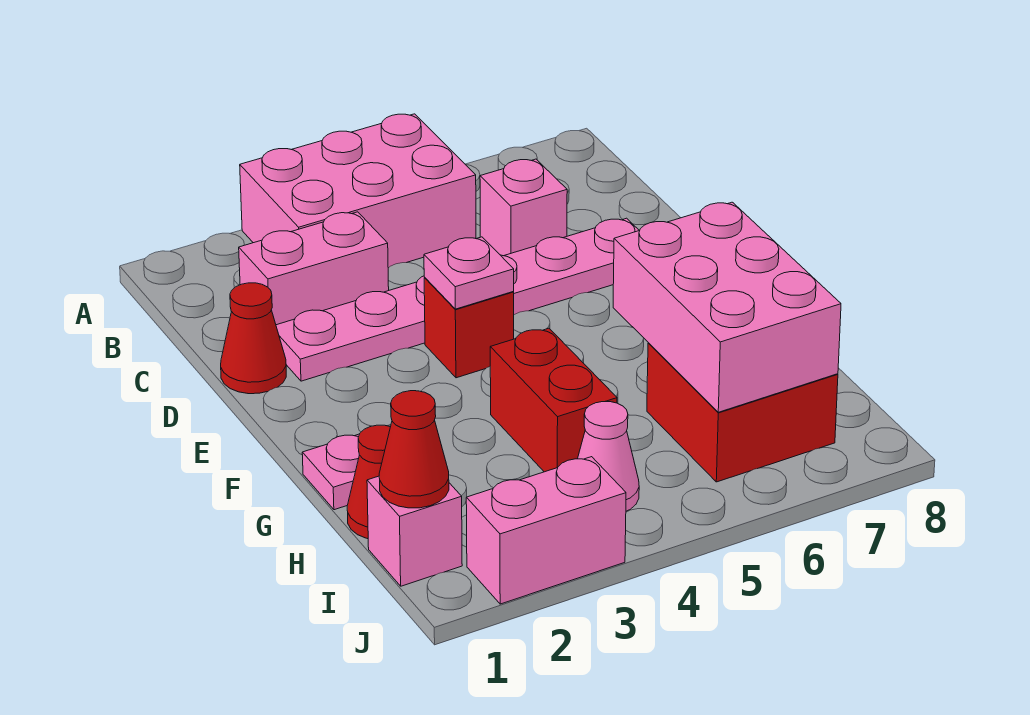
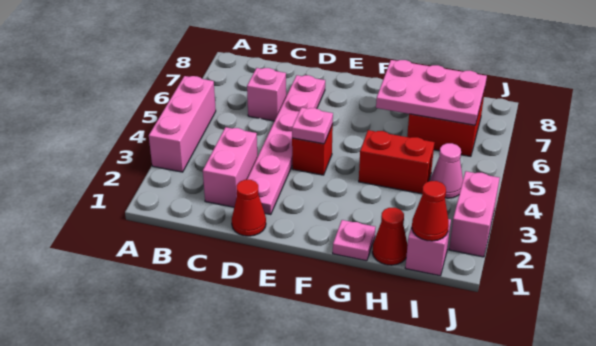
pink brick A3:B5 level 1 -> pink brick A3:A5 level 1
pink brick G6:I7 level 2 -> pink plate G6:I7 level 2

